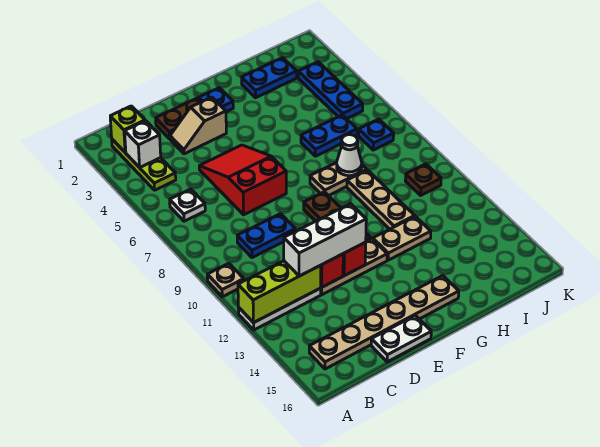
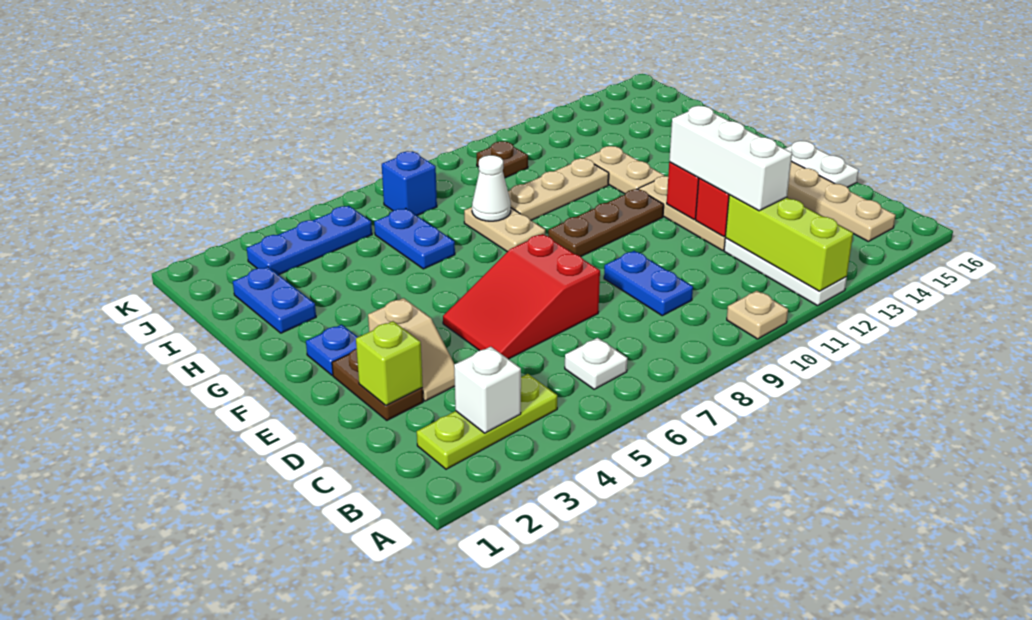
lime brick B2 level 2 -> lime brick D2 level 2
blue plate J7 level 1 -> blue brick J7 level 1

